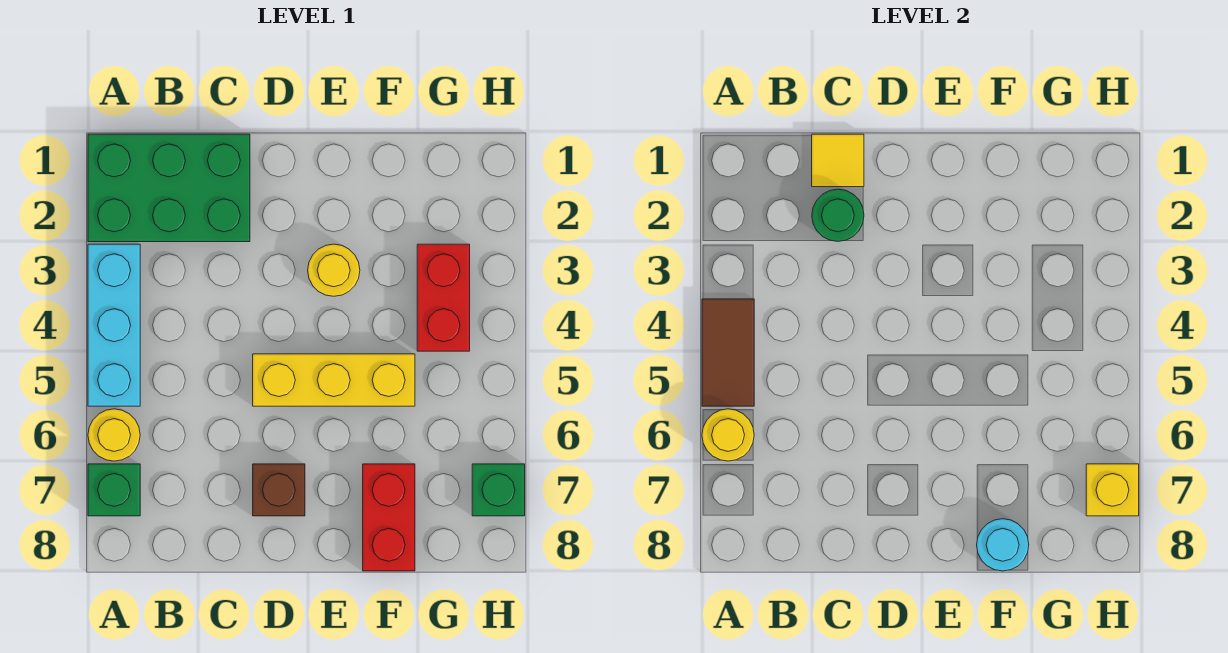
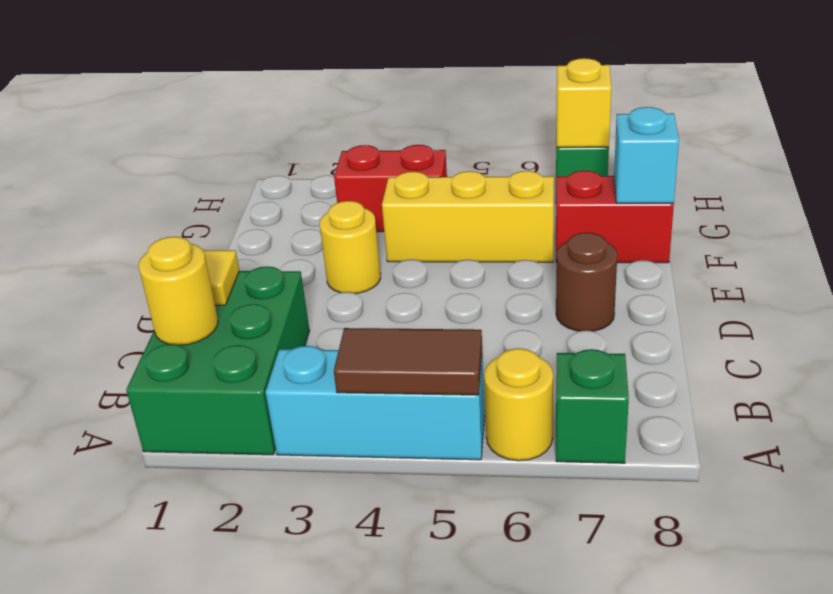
yellow round brick A6 level 2 -> yellow round brick B1 level 2
green round brick C2 level 2 -> none
yellow brick D5:F5 level 1 -> yellow brick F4:F6 level 1
brown brick D7 level 1 -> brown round brick D7 level 1
cyan round brick F8 level 2 -> cyan brick F8 level 2

